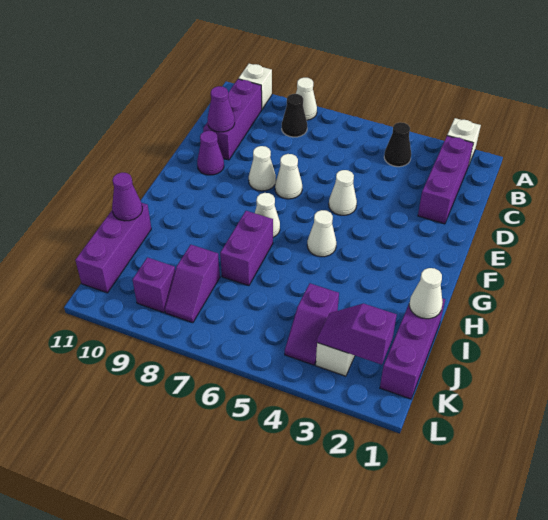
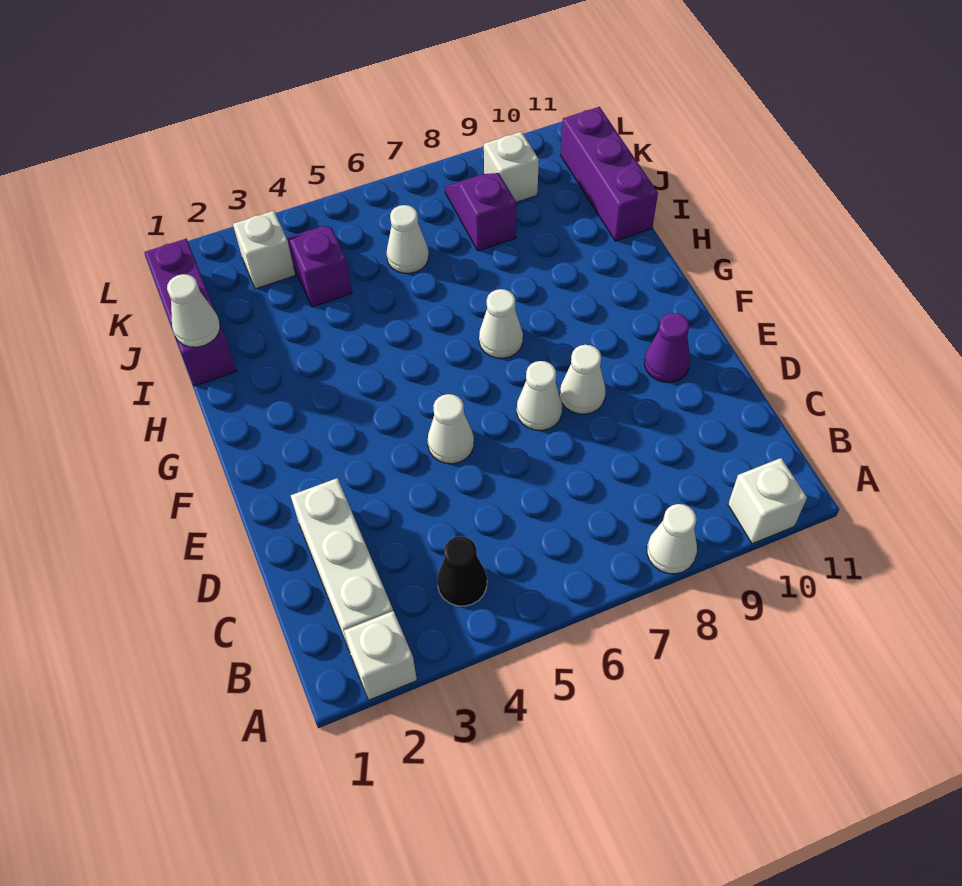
purple brick B2:D2 level 1 -> white brick B2:D2 level 1
black cone B8 level 1 -> none
purple brick B10:D10 level 1 -> none
purple cone D10 level 2 -> none
white cone G5 level 1 -> white cone J6 level 1
purple brick H7:I7 level 1 -> none
purple cone I11 level 2 -> none
purple slope K2:K3 level 2 top 2 -> none
purple brick K9 level 1 -> white brick K9 level 1

